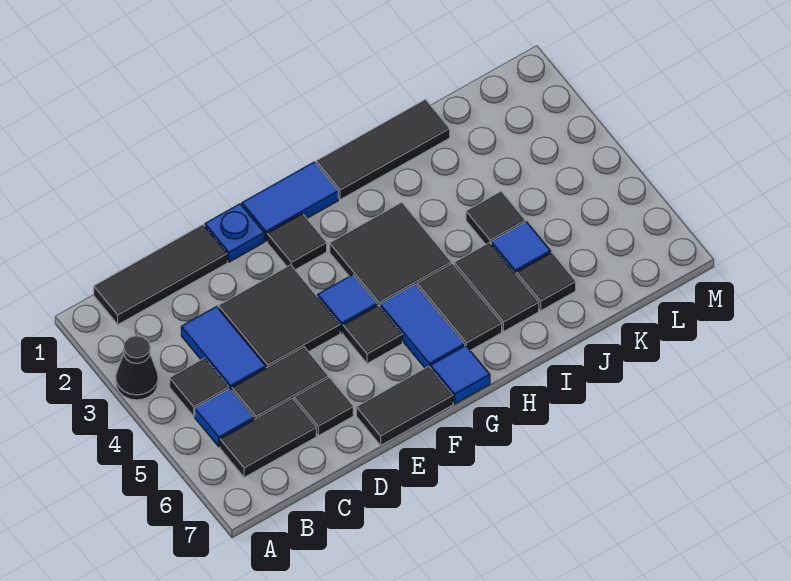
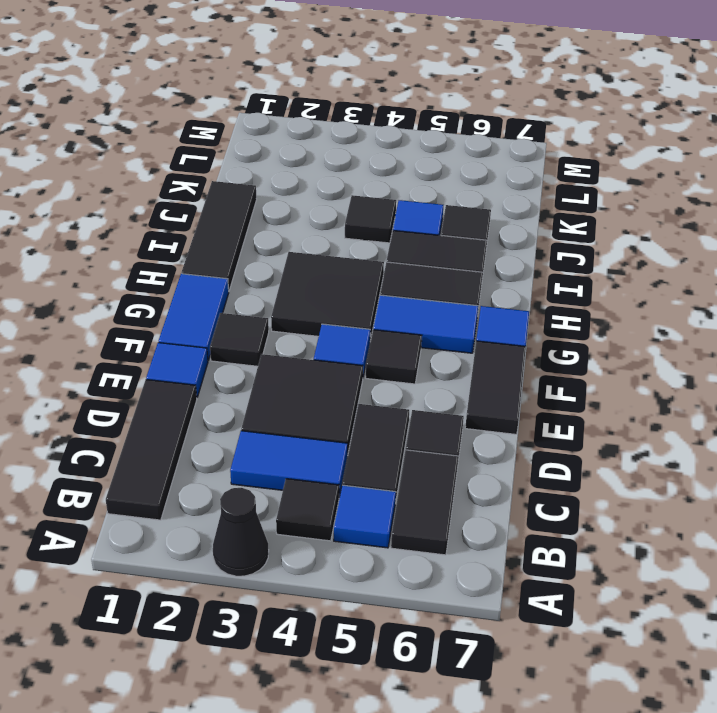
blue plate E1 level 1 -> blue tile E1 level 1

